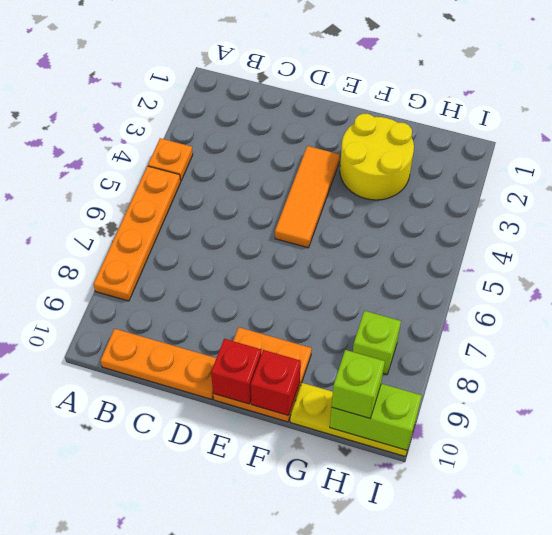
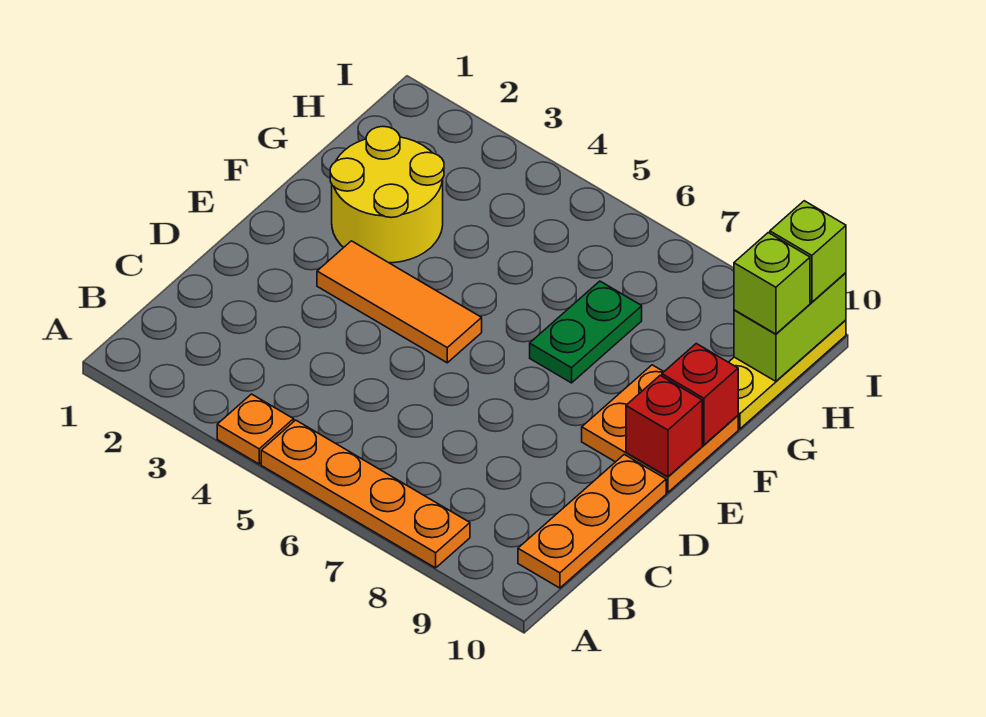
none -> green plate F7:G7 level 1
lime brick H8 level 1 -> lime brick I10 level 3

